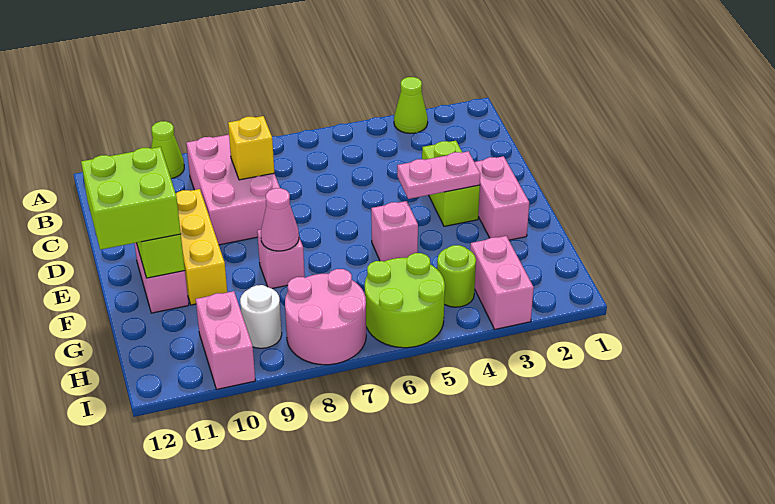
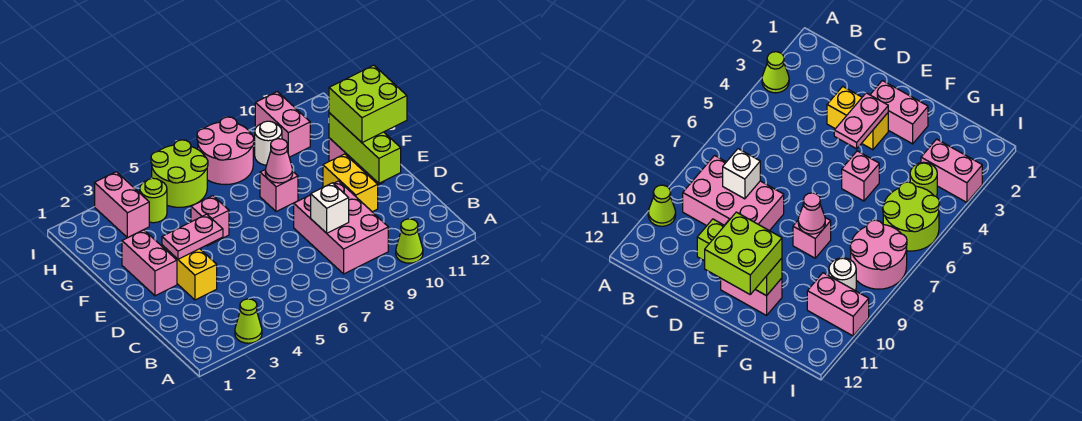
yellow brick C8 level 2 -> white brick C8 level 2
lime brick D3:E3 level 1 -> yellow brick D3:E3 level 1
yellow brick D10:F10 level 1 -> yellow brick D10:E10 level 1

